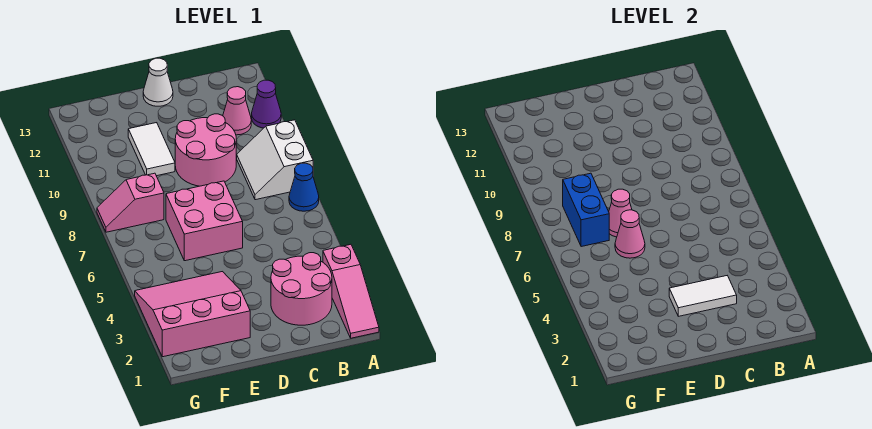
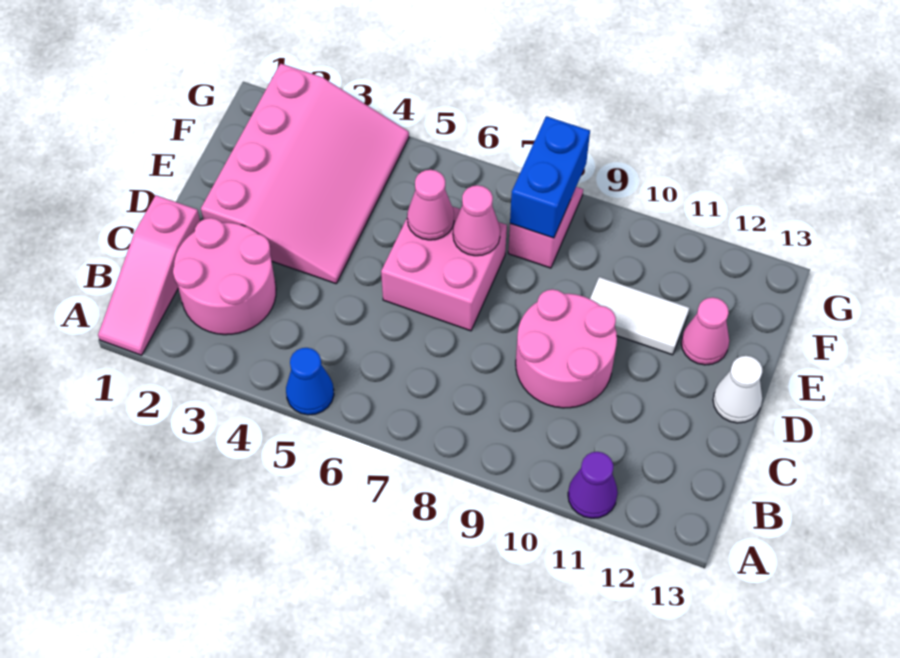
pink slope A1:A3 level 1 top 3 -> pink slope A1:C1 level 1 top C
blue cone A7 level 1 -> blue cone A5 level 1
white slope A8:B9 level 1 top A -> none
pink cone B11 level 1 -> pink cone E12 level 1
white tile C3:D3 level 2 -> none
pink slope E2:G4 level 1 top 2 -> pink slope D2:G4 level 1 top 2
blue brick F7:F8 level 2 -> blue brick F8:G8 level 2

